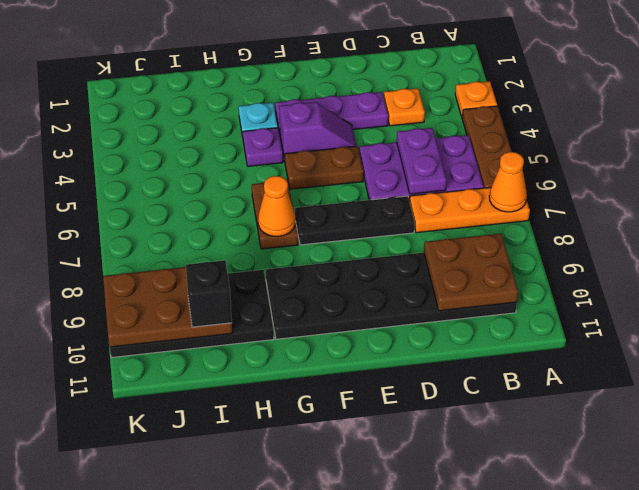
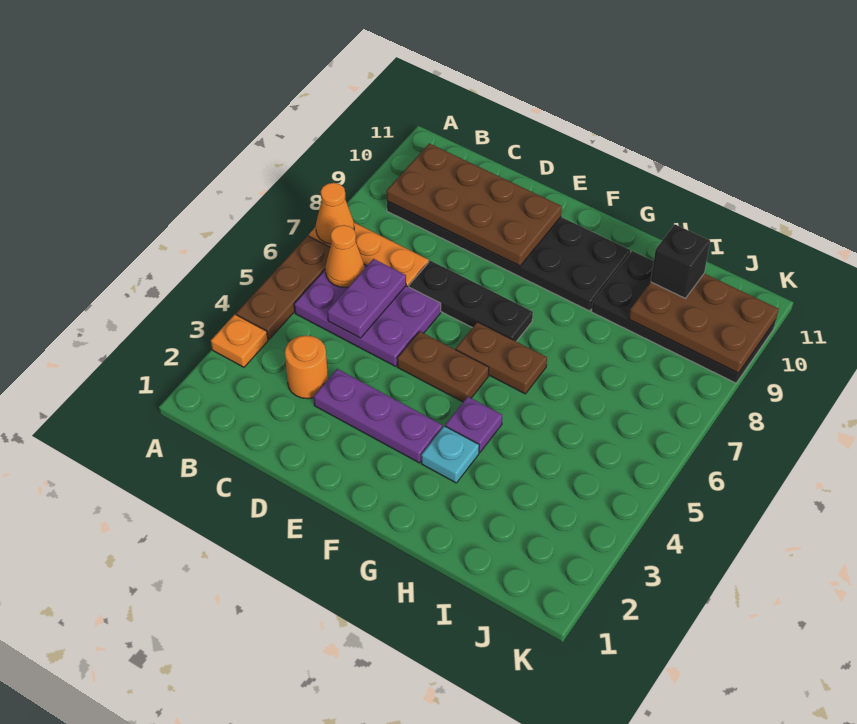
brown plate B9:C10 level 2 -> brown plate B9:E10 level 2
orange plate C3 level 1 -> orange round brick C3 level 1
purple slope E4:F4 level 1 top F -> none
brown plate G6:G7 level 1 -> brown plate F6:G6 level 1
orange cone G7 level 2 -> orange cone B6 level 2

